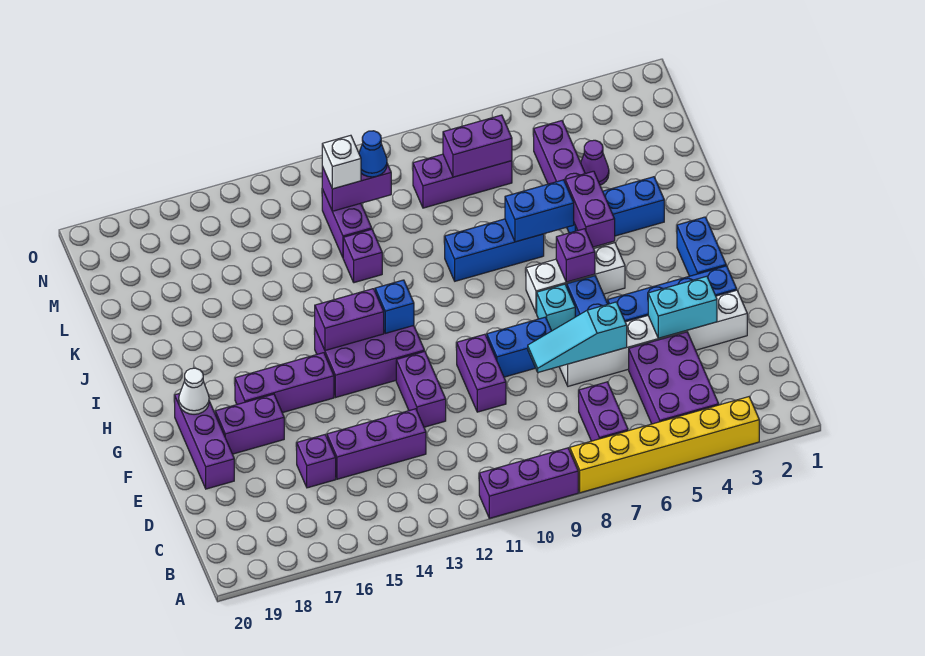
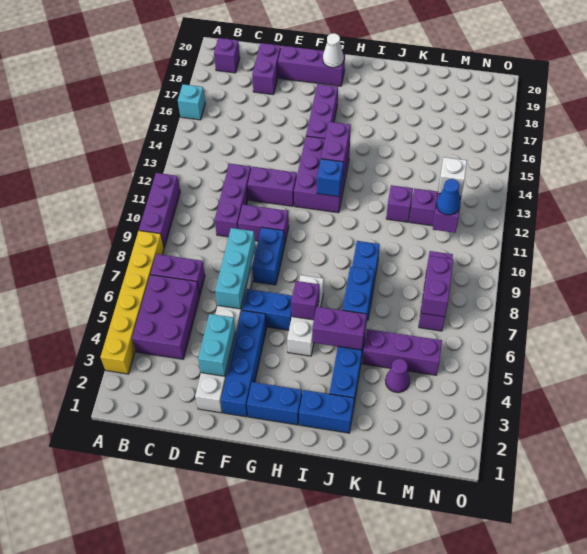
purple brick B4:D5 level 1 -> purple brick B4:C6 level 1
purple brick D13:D15 level 1 -> purple brick D10:D12 level 1
purple brick D16 level 1 -> purple brick B19 level 1
cyan slope E6:E8 level 2 top 6 -> cyan brick E6:E8 level 2
purple brick F17:F18 level 1 -> purple brick D18:D19 level 1
cyan brick G7 level 1 -> cyan brick A16 level 1
none -> blue brick I2:J2 level 1

